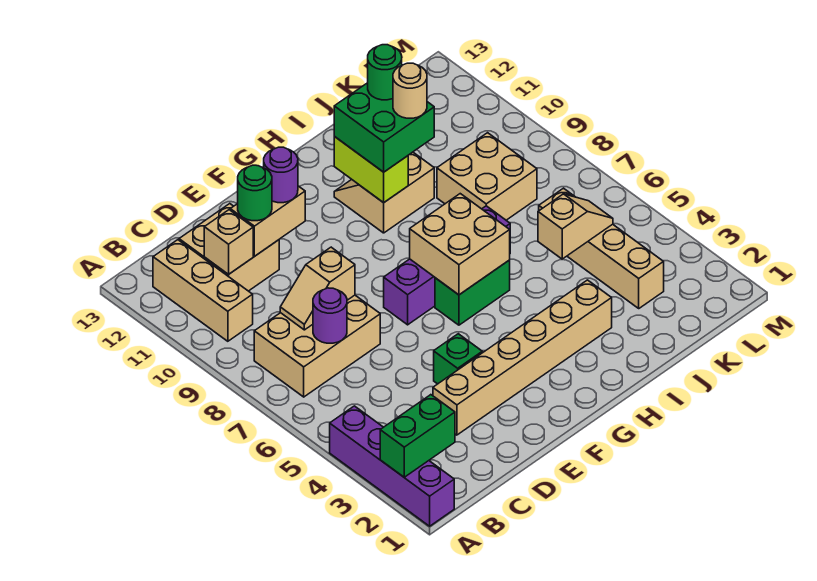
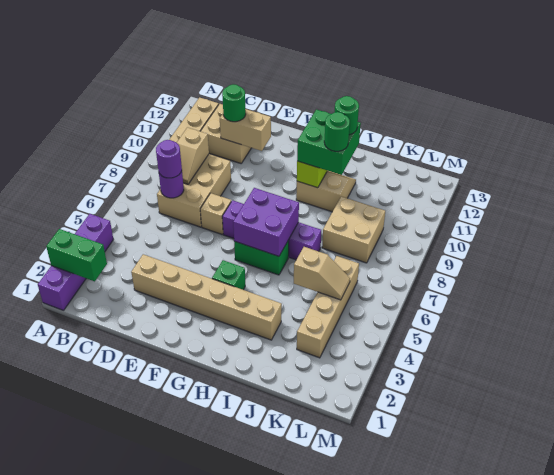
tan brick B7:D8 level 1 -> tan brick C7:D9 level 1
tan slope C8:D8 level 2 top D -> tan slope C8:C9 level 2 top 9
tan brick C11 level 2 -> tan brick E7 level 1
green brick E4 level 1 -> green brick G4 level 1
purple round brick E11 level 3 -> purple round brick C7 level 3
tan brick G6:H7 level 2 -> purple brick G6:H7 level 2
tan round brick I10 level 4 -> green round brick I10 level 4

